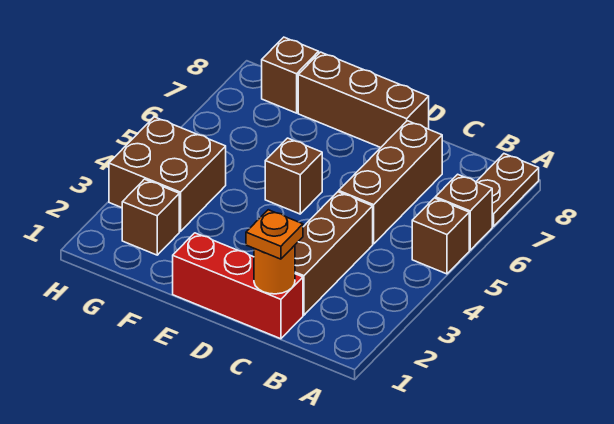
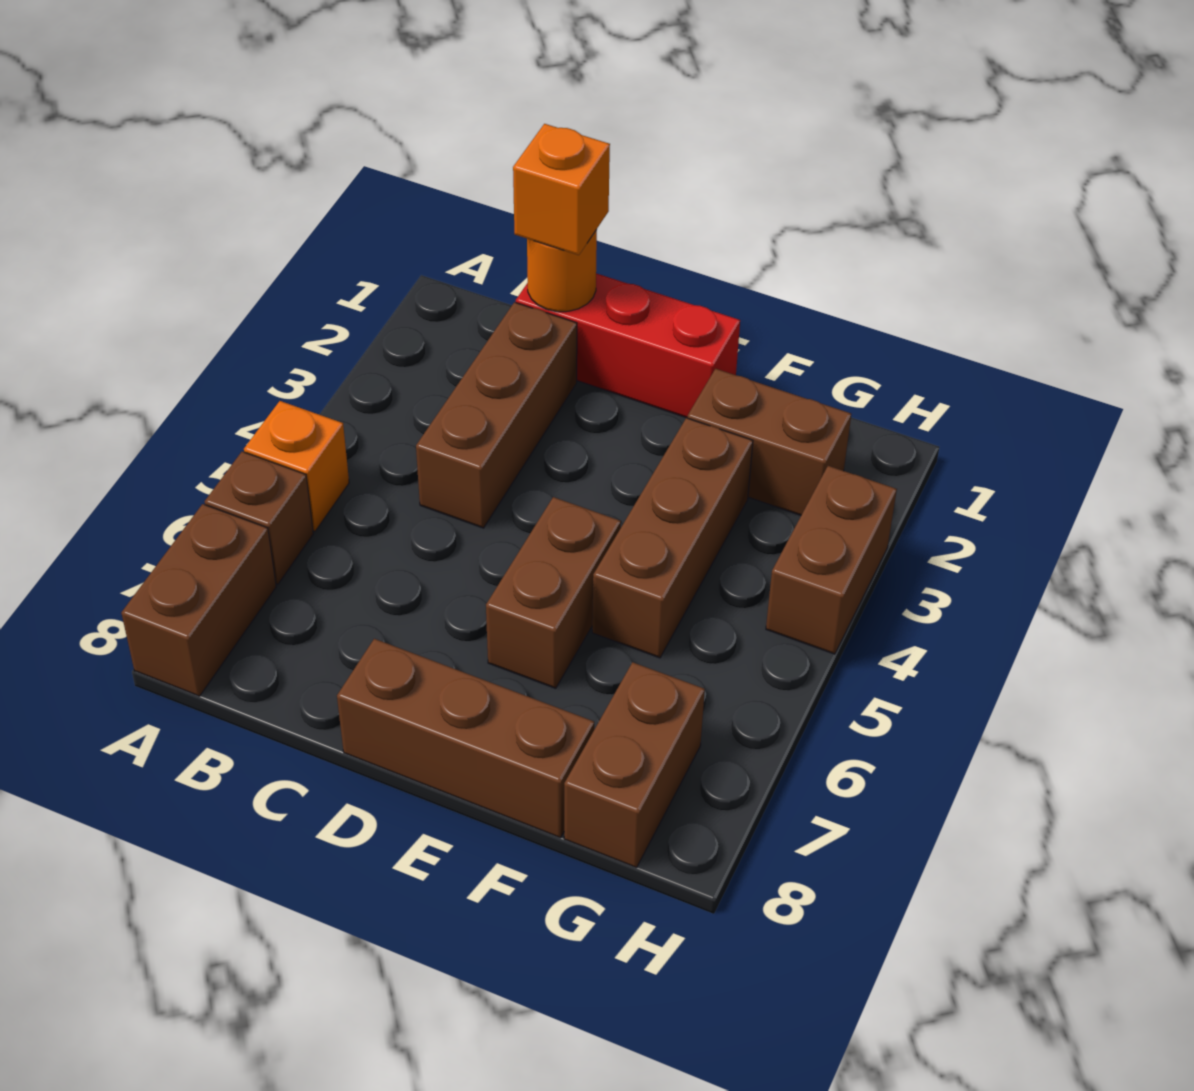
brown brick A5 level 1 -> orange brick A5 level 1
brown plate A7:A8 level 1 -> brown brick A7:A8 level 1
orange plate C1 level 3 -> orange brick C1 level 3
brown brick C5:C7 level 1 -> brown brick F3:F5 level 1
brown brick E5 level 1 -> brown brick E5:E6 level 1
brown brick G2 level 1 -> brown brick F2:G2 level 1
brown brick G3:H4 level 1 -> brown brick H3:H4 level 1
brown brick G8 level 1 -> brown brick G7:G8 level 1

